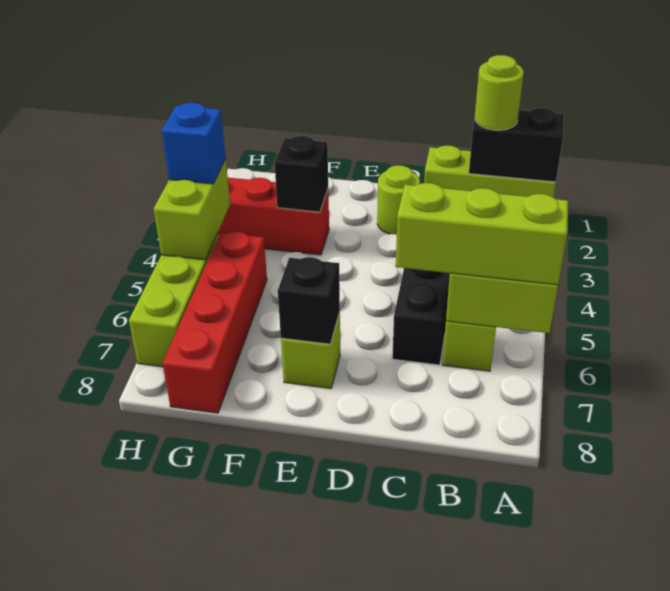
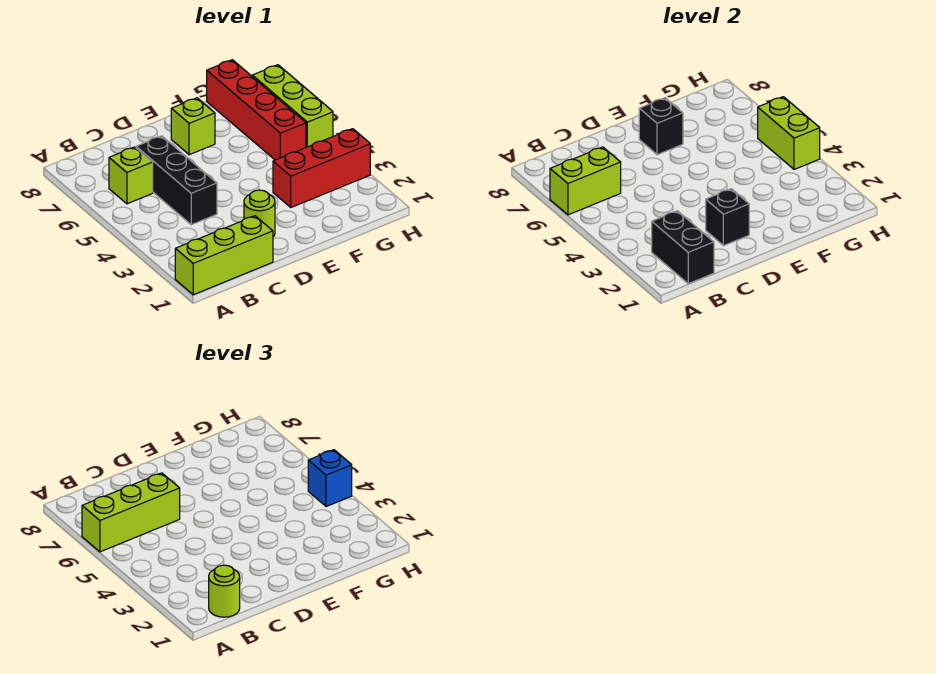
black brick A1:B1 level 2 -> black brick B1:B2 level 2
black brick F3 level 2 -> black brick D2 level 2

